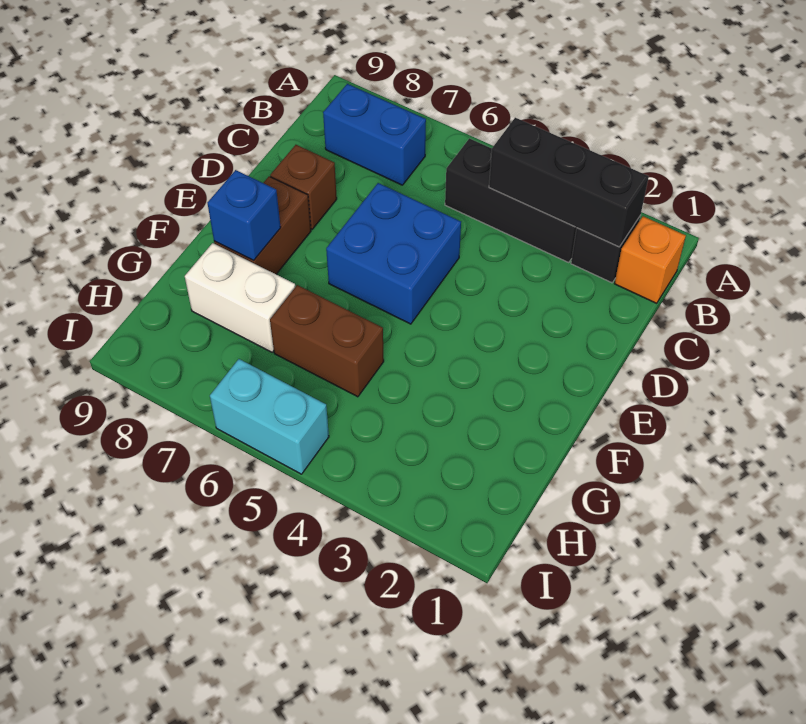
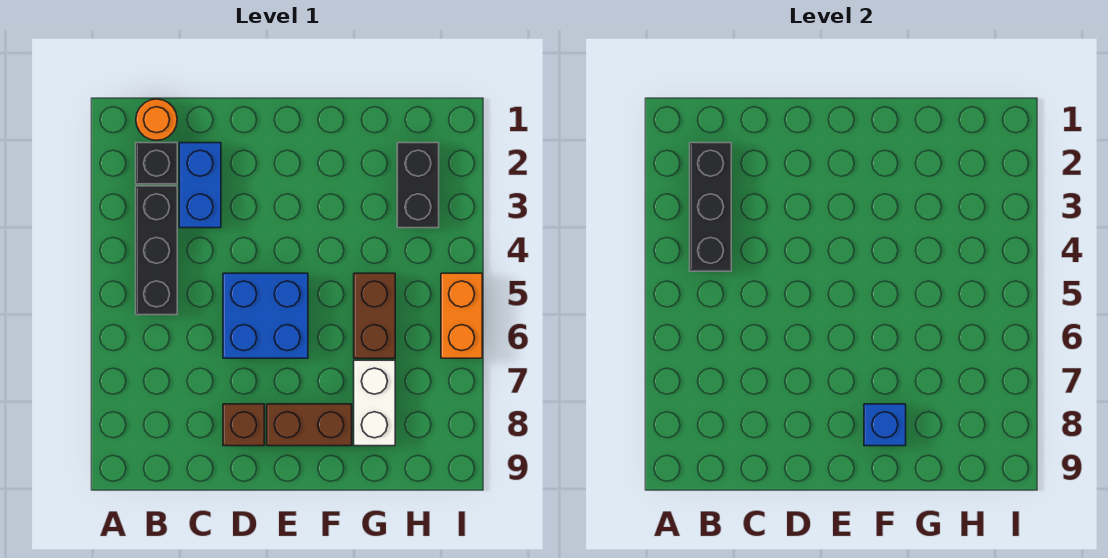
orange brick B1 level 1 -> orange round brick B1 level 1
blue brick B7:B8 level 1 -> blue brick C2:C3 level 1
none -> black brick H2:H3 level 1
cyan brick I5:I6 level 1 -> orange brick I5:I6 level 1

